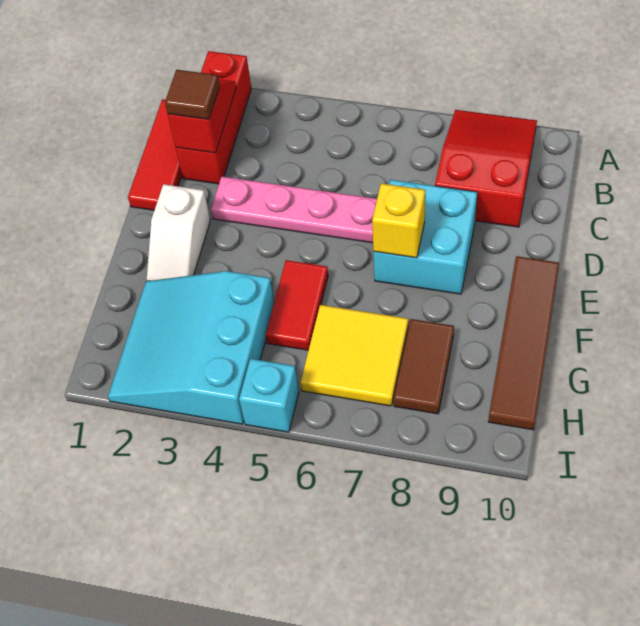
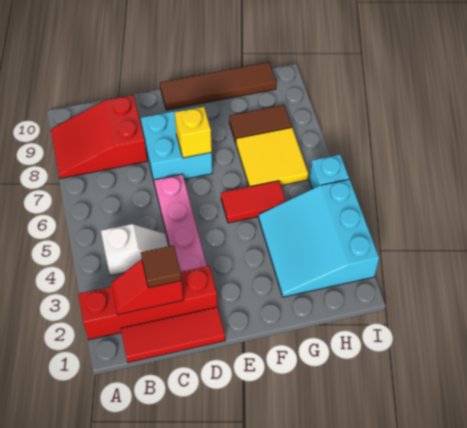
red brick A2:C2 level 1 -> red brick A2:D2 level 1
white slope E2:F2 level 1 top E -> white slope B4:C4 level 1 top B
cyan slope G2:I4 level 1 top 4 -> cyan slope G2:I4 level 1 top I

